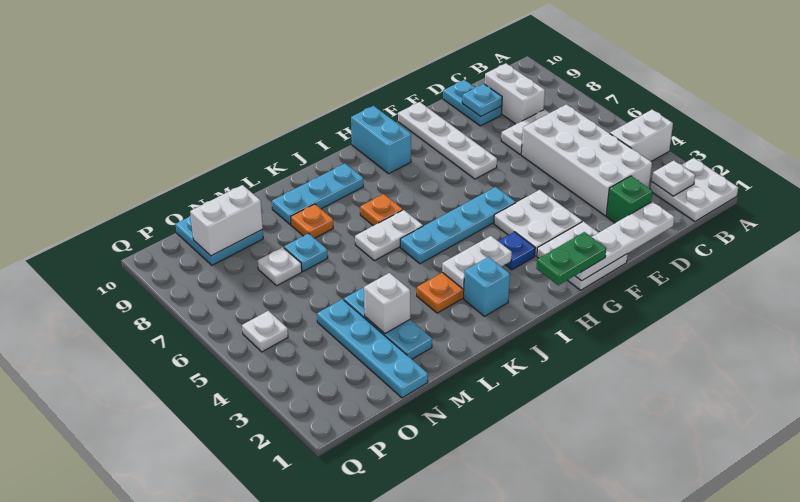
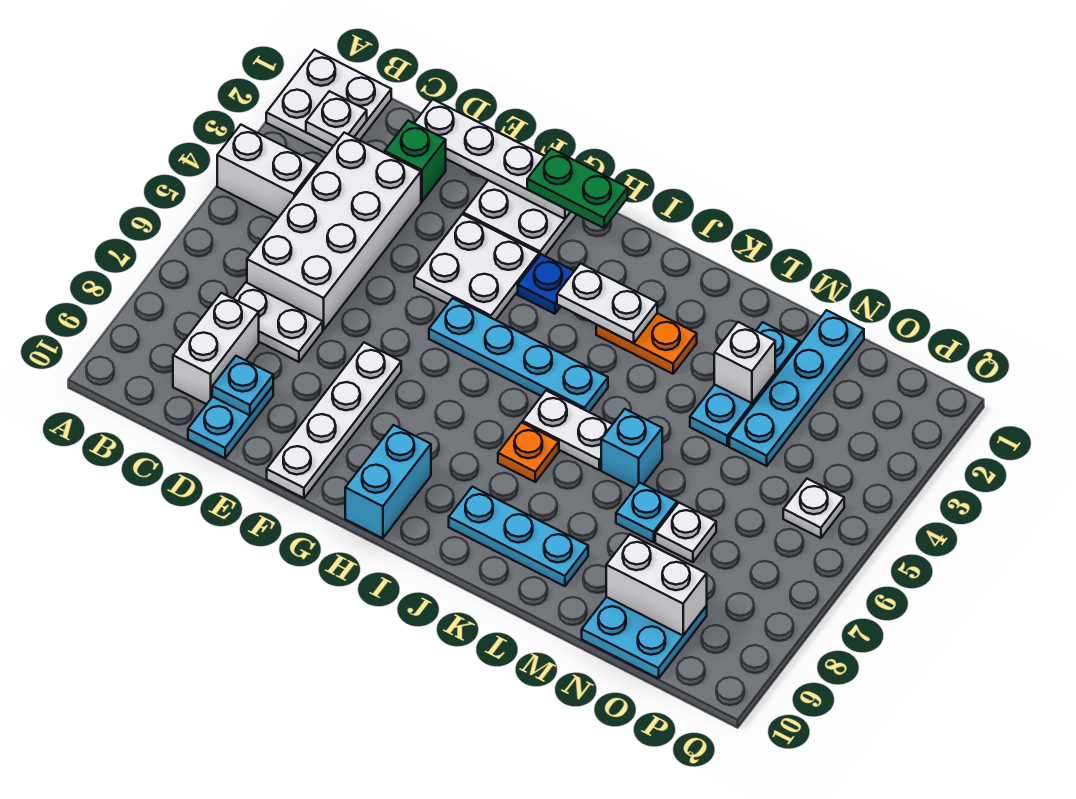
cyan brick J2 level 1 -> cyan brick L6 level 1
orange plate L8 level 1 -> none

